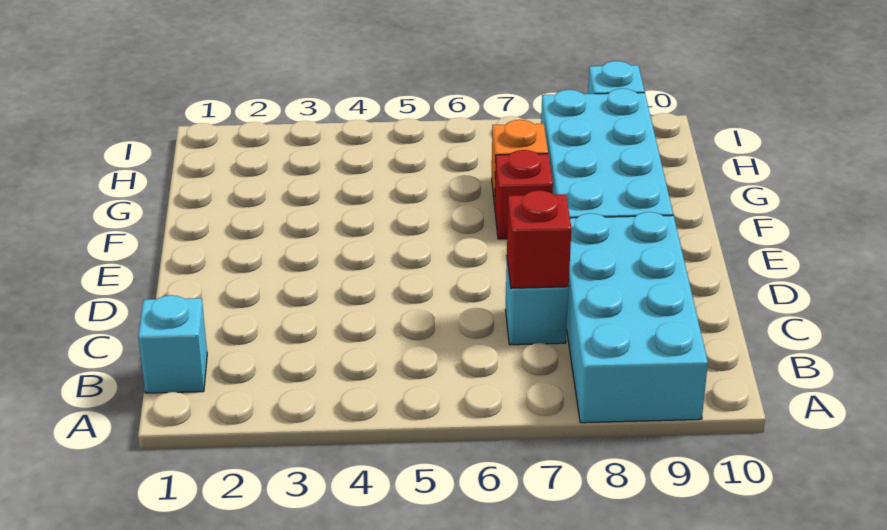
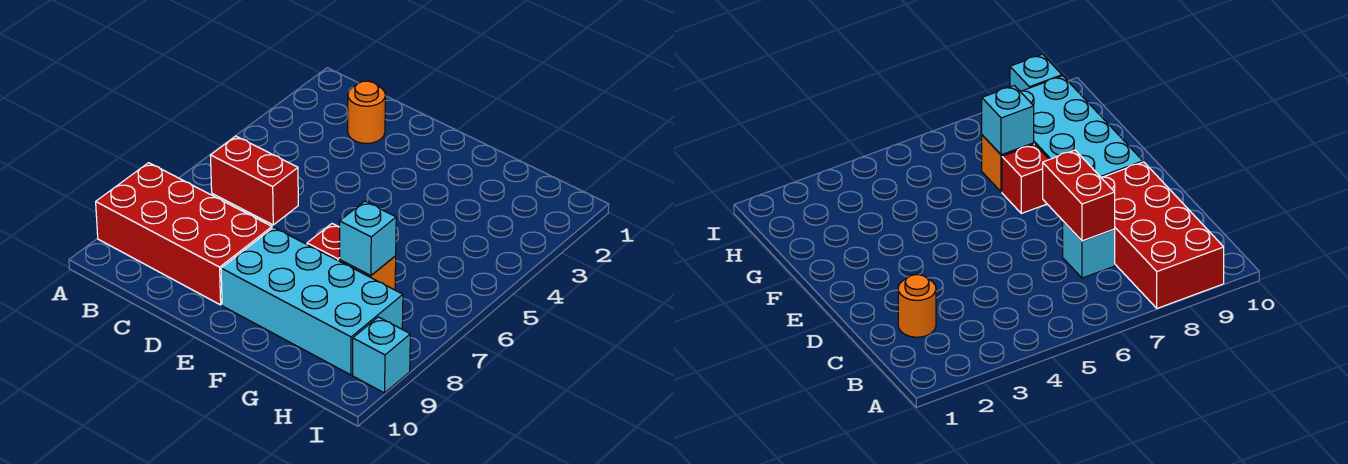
cyan brick A8:D9 level 1 -> red brick A8:D9 level 1
cyan brick B1 level 1 -> cyan brick G7 level 2
none -> orange round brick C2 level 1
red brick C7 level 2 -> red brick C7:D7 level 2

